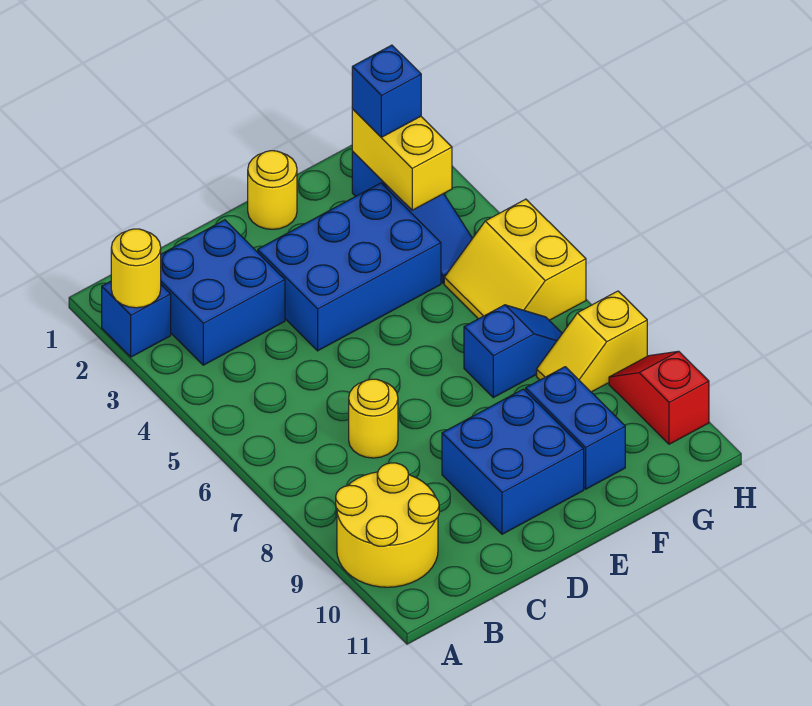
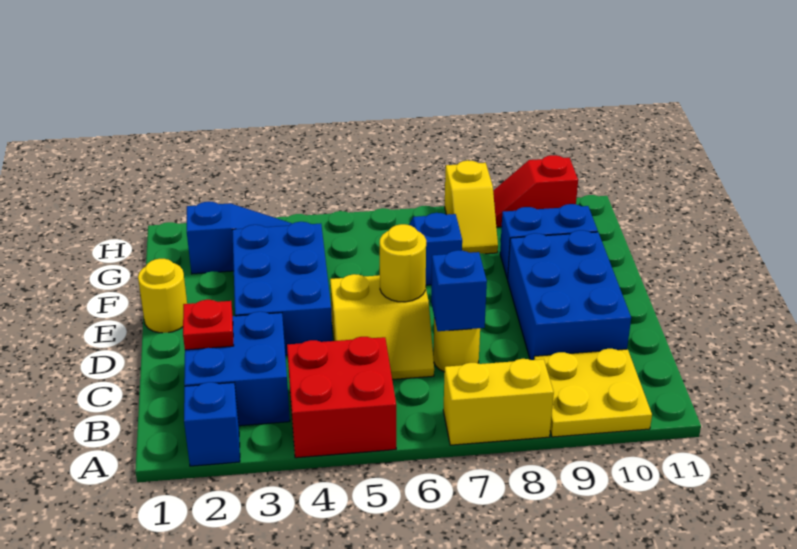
yellow round brick A2 level 2 -> yellow round brick D6 level 2
none -> red brick A4:B5 level 1
yellow round brick A9:B10 level 1 -> yellow plate A9:B10 level 1
none -> red plate C2 level 2
blue brick D9:E10 level 1 -> blue brick C9:E10 level 1
yellow brick G2:G3 level 2 -> yellow brick A7:A8 level 1
blue brick G2 level 3 -> blue brick C7 level 2
yellow slope G5:H6 level 1 top H -> yellow slope C5:D6 level 1 top D

